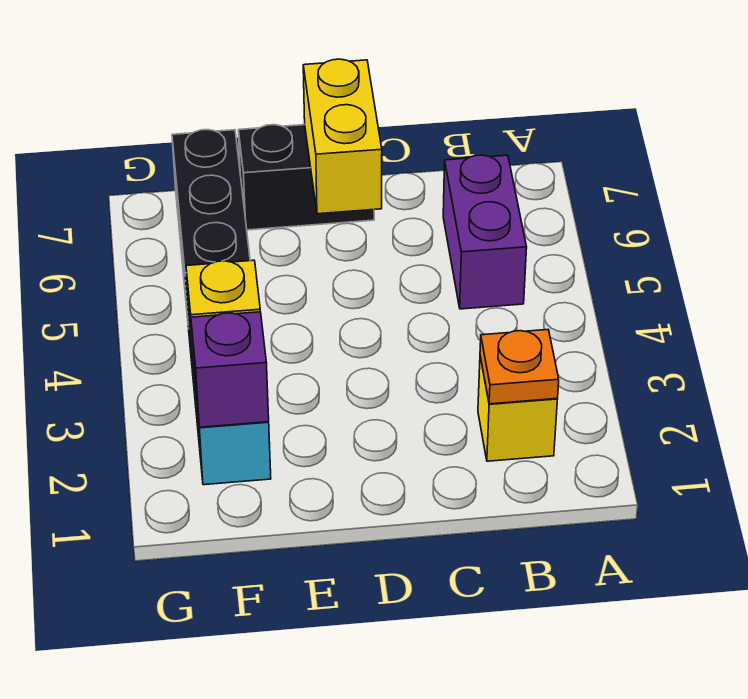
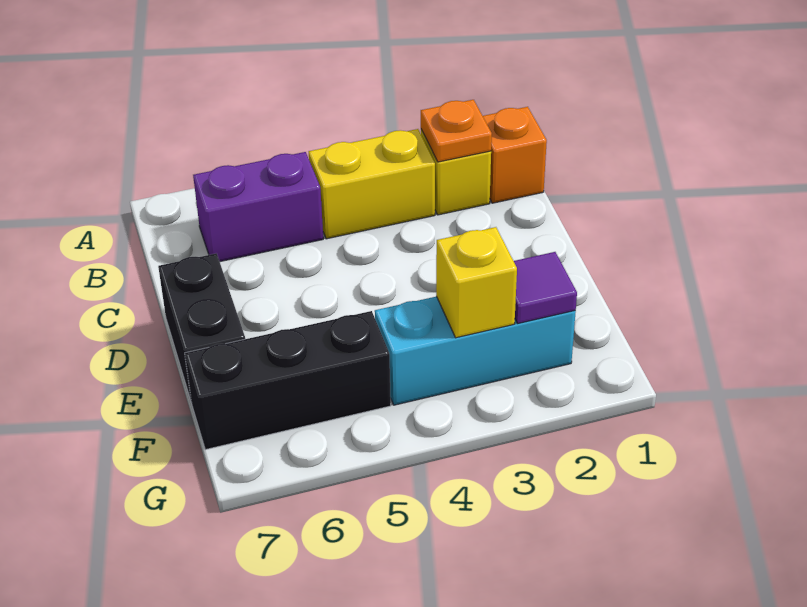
none -> orange brick B1 level 1
yellow brick D6:D7 level 2 -> yellow brick B3:B4 level 1
purple brick F2 level 2 -> purple tile F2 level 2

